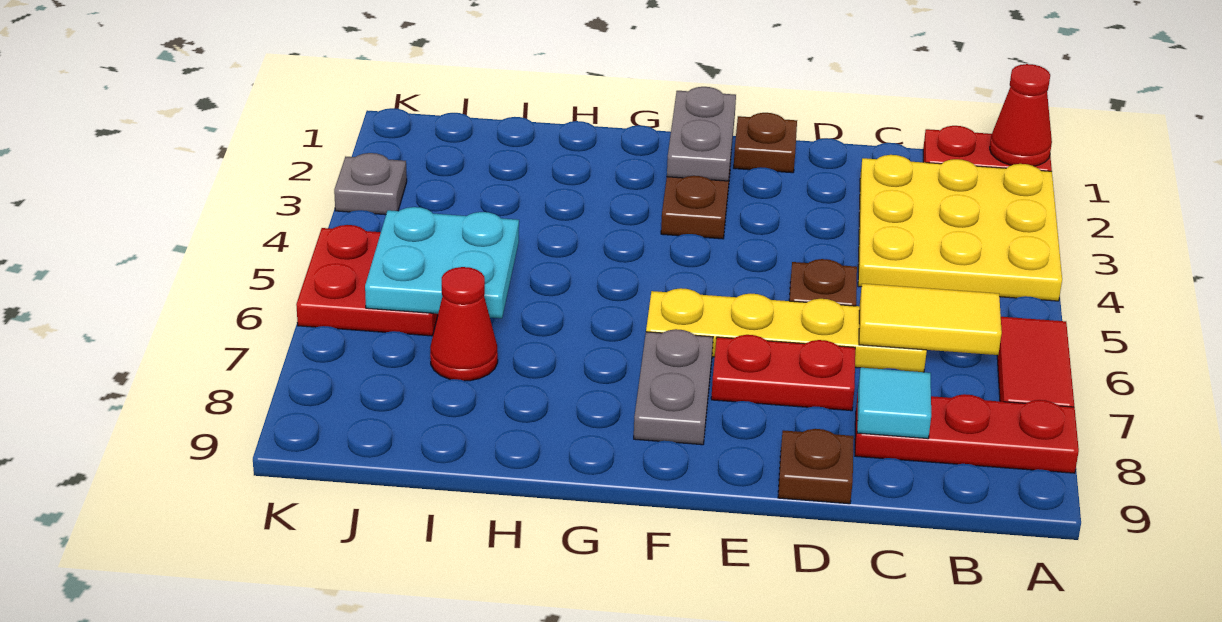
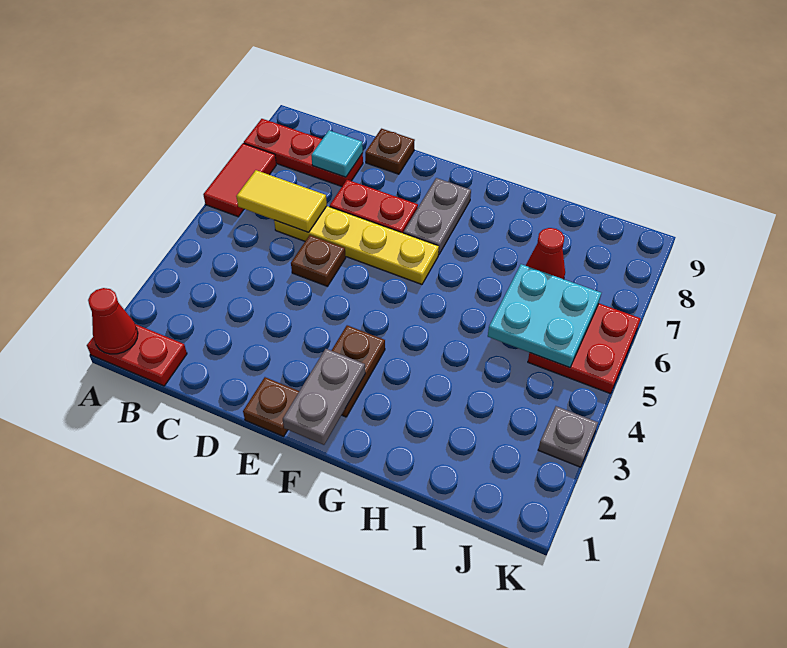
yellow plate A2:C4 level 1 -> none

